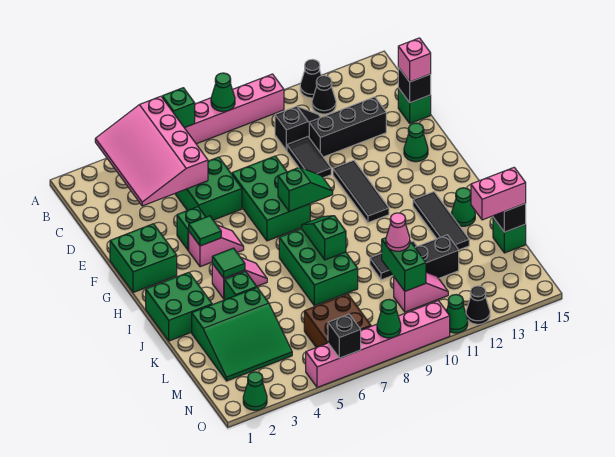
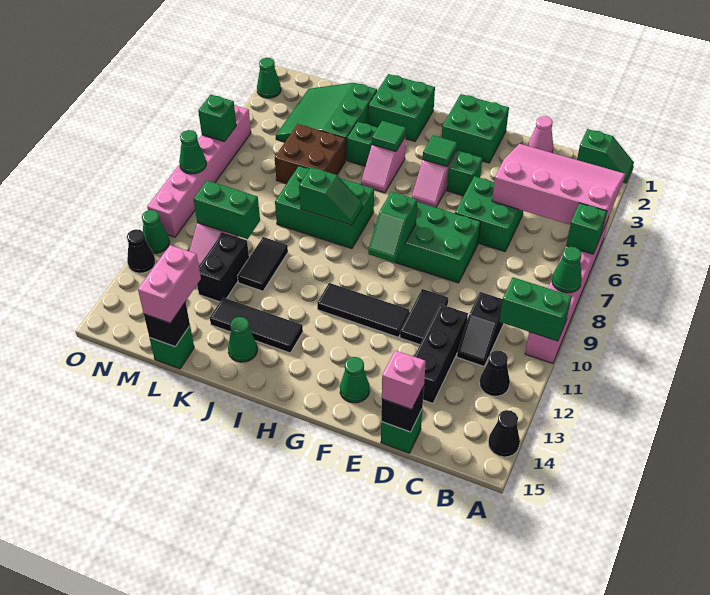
none -> green slope A1:B1 level 1 top B
none -> green brick A10:B10 level 2
black cone A12 level 1 -> black cone A14 level 1
black tile D10:E10 level 1 -> black tile E10:E11 level 1
pink cone L10 level 3 -> pink cone D1 level 1
brown brick M6:N7 level 1 -> brown brick K5:L6 level 1
black brick O6 level 2 -> green brick O6 level 2

